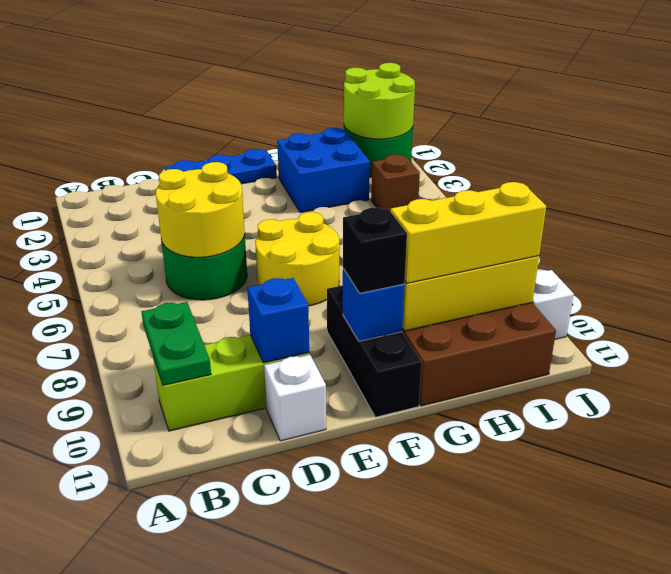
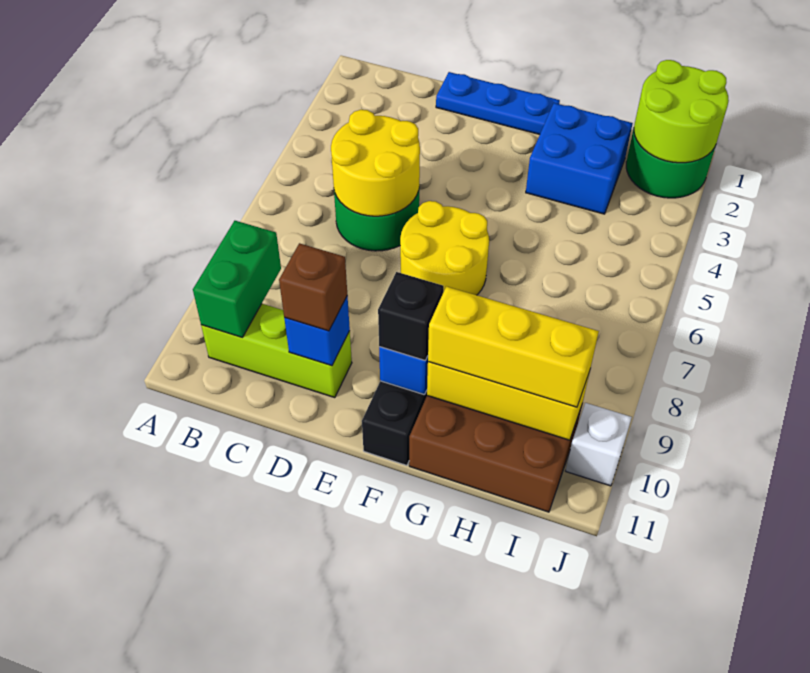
green plate B9:B10 level 2 -> green brick B9:B10 level 2
white brick D11 level 1 -> none
brown brick I4 level 1 -> brown brick D10 level 3

